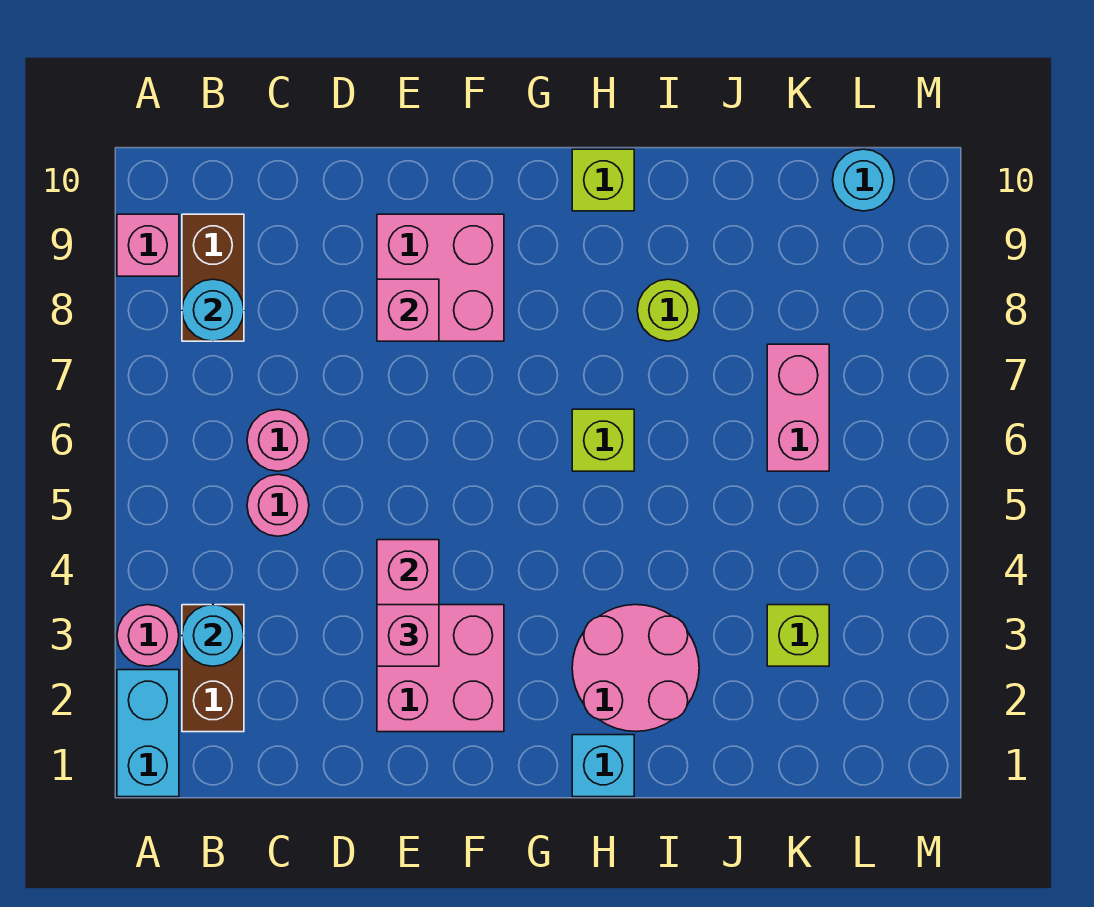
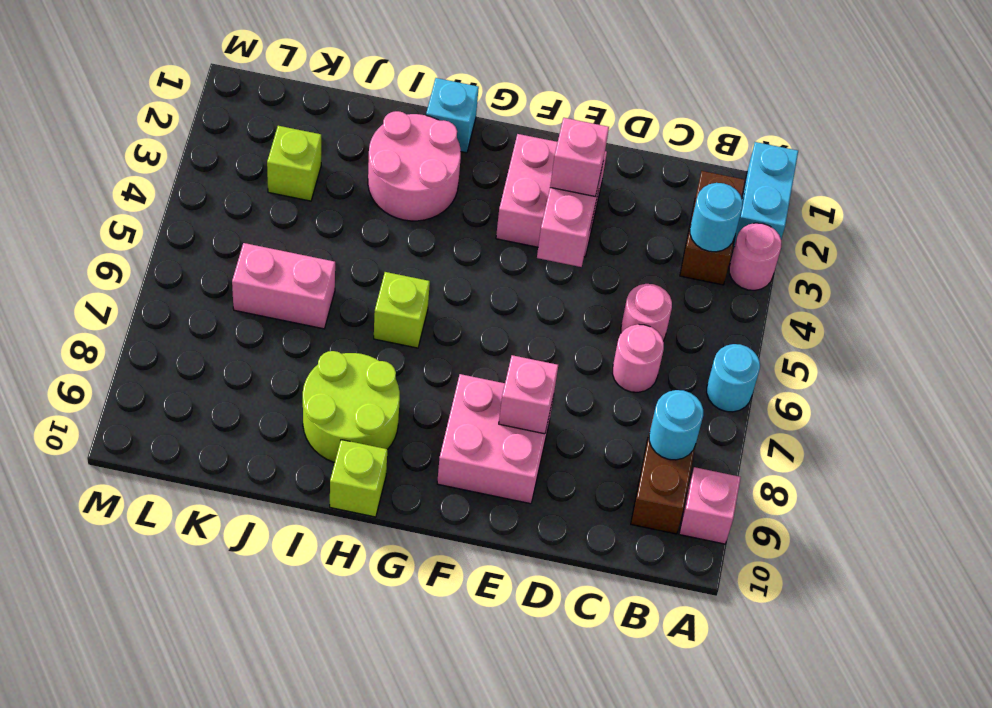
lime round brick I8 level 1 -> lime round brick H8:I9 level 1
pink brick K6:K7 level 1 -> pink brick J6:K6 level 1
cyan round brick L10 level 1 -> cyan round brick A6 level 1

